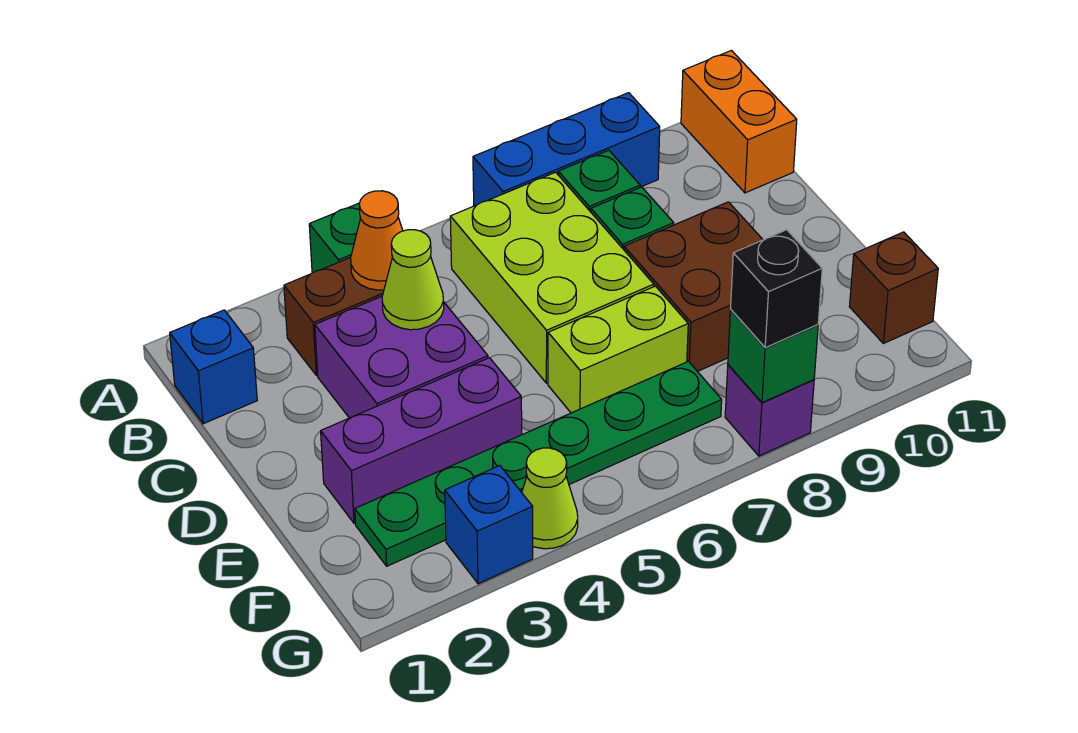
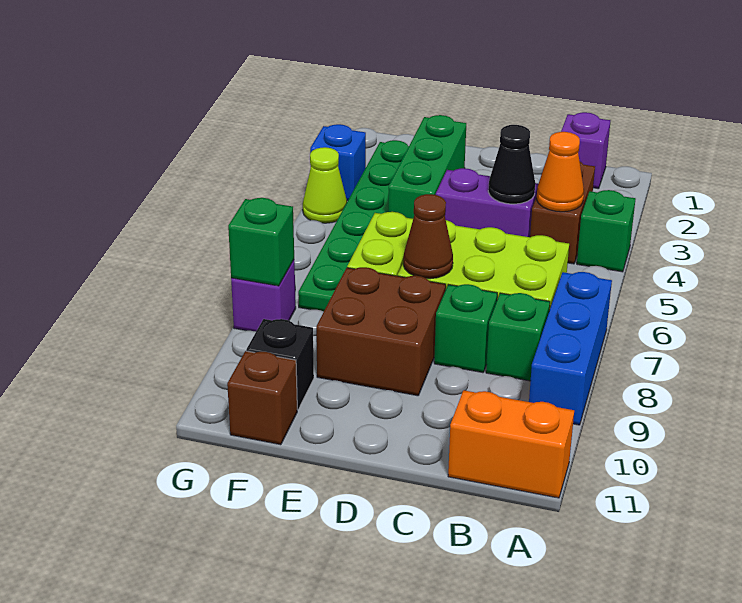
blue brick B1 level 1 -> purple brick B1 level 1
purple brick C3:D4 level 1 -> purple brick C4:D4 level 1
lime cone C4 level 2 -> black cone C4 level 2
none -> brown cone D7 level 2
purple brick E2:E4 level 1 -> green brick E2:E4 level 1
black brick G8 level 3 -> black brick F10 level 1

